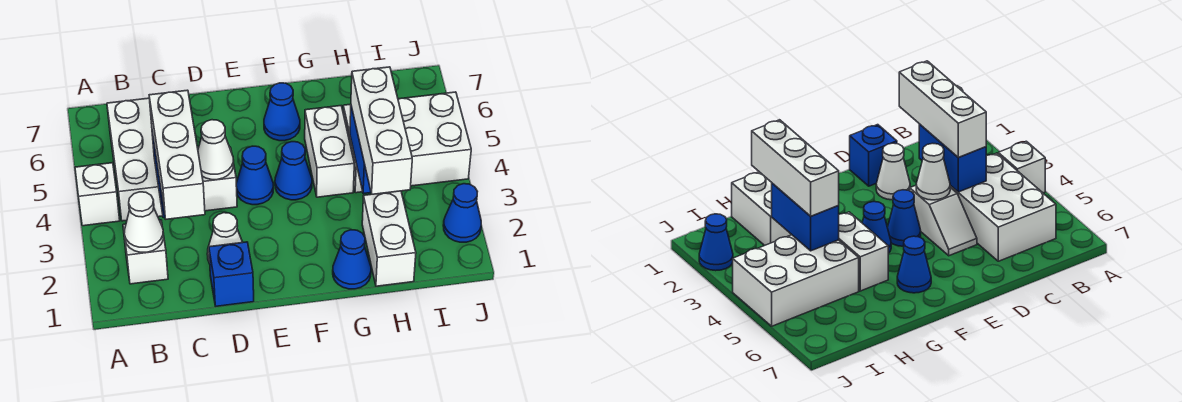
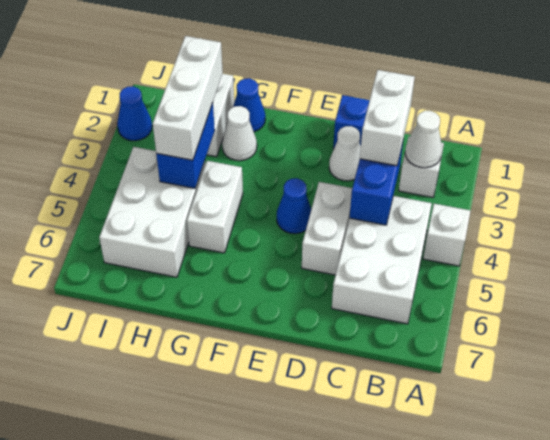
white brick C2:C4 level 3 -> white brick C2:C3 level 3
white slope D4:D5 level 1 top 4 -> white brick D4:D5 level 1
white cone D4 level 2 -> white cone G2 level 1
blue cone F4 level 1 -> none
blue cone F6 level 1 -> none
white brick H4:J5 level 1 -> white brick H4:I6 level 1

